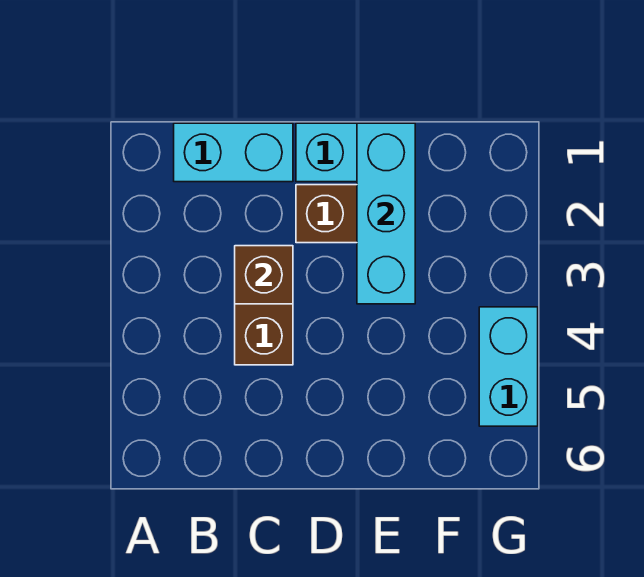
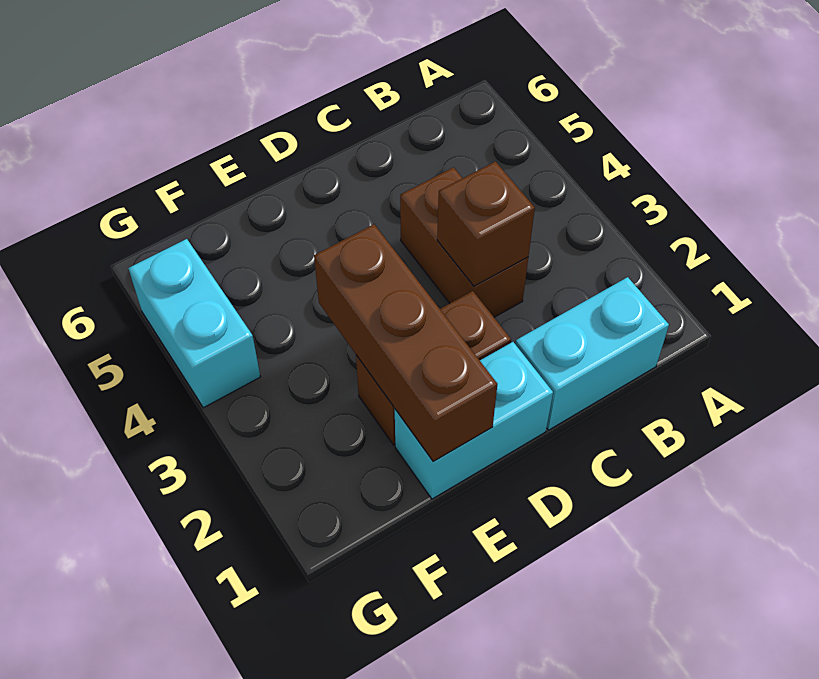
cyan brick E1:E3 level 2 -> brown brick E1:E3 level 2

